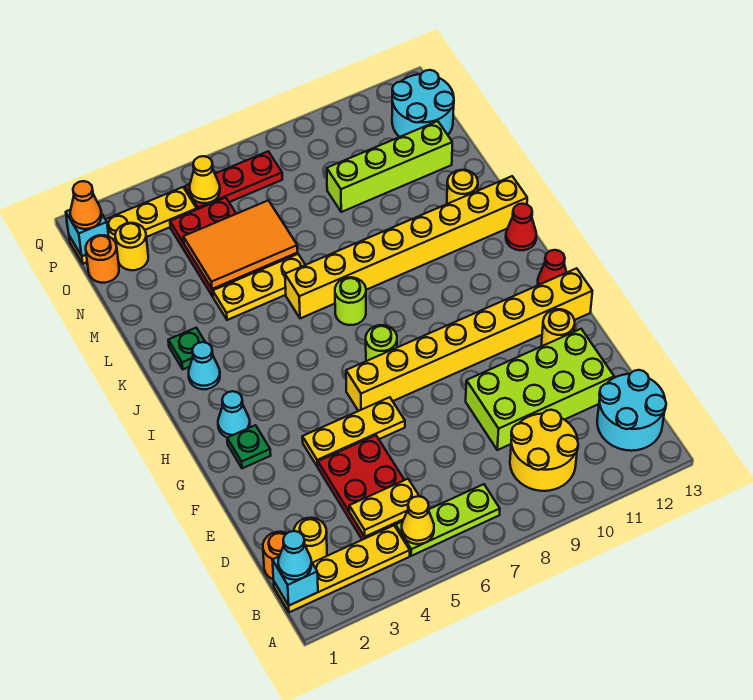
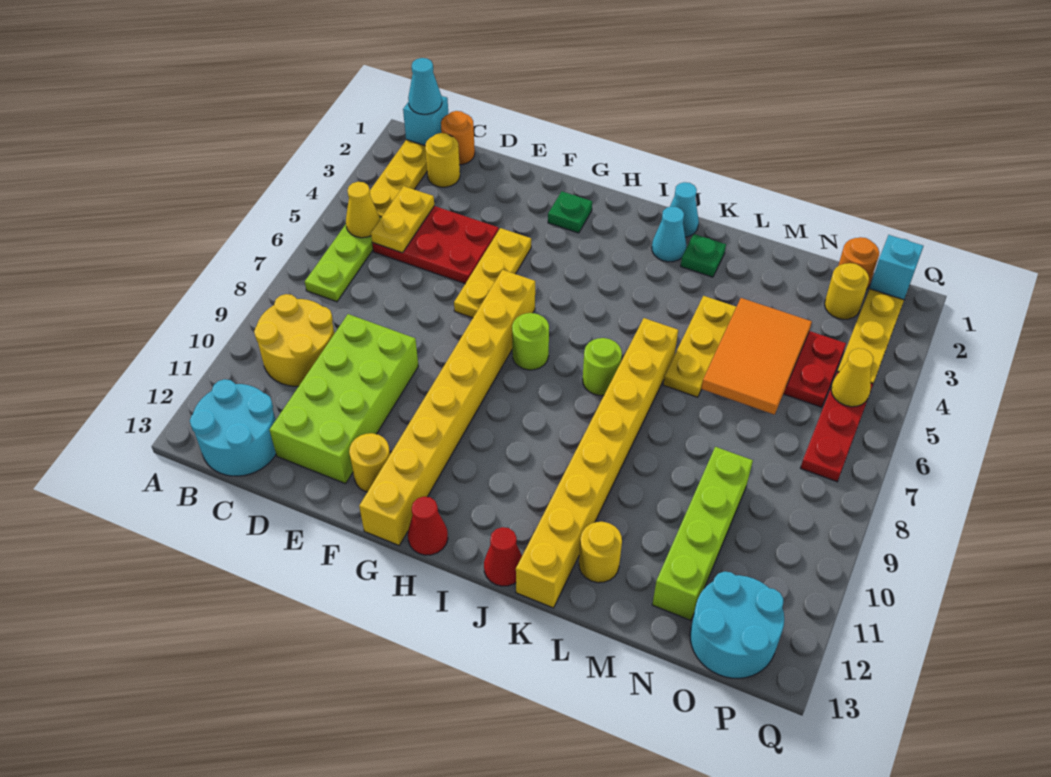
cyan cone H2 level 1 -> cyan cone J1 level 1
orange cone P1 level 3 -> none

